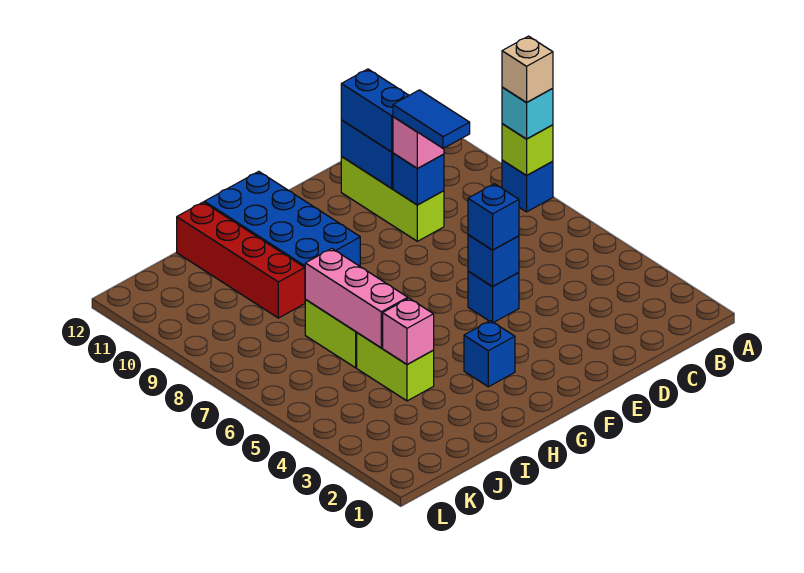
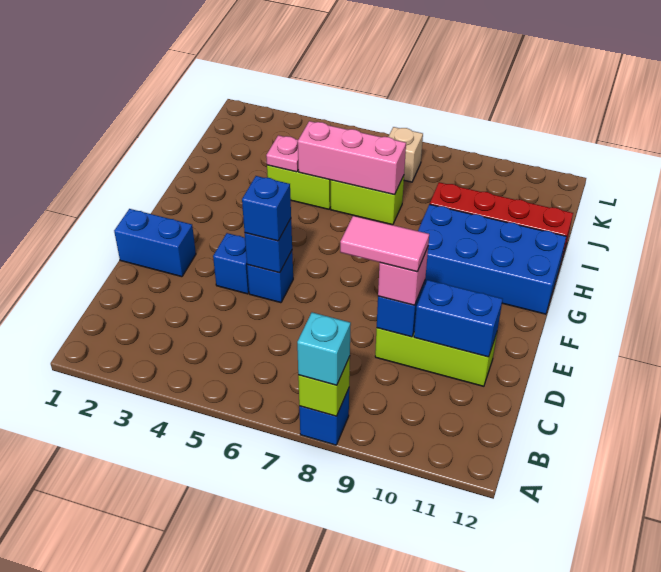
tan brick A8 level 4 -> tan brick K7 level 1
blue tile D8:D9 level 4 -> pink tile D8:D9 level 4
blue brick D10:D11 level 3 -> blue brick E1:E2 level 1
blue brick G3 level 1 -> blue brick E4 level 1
pink brick I4 level 2 -> pink plate I4 level 2

